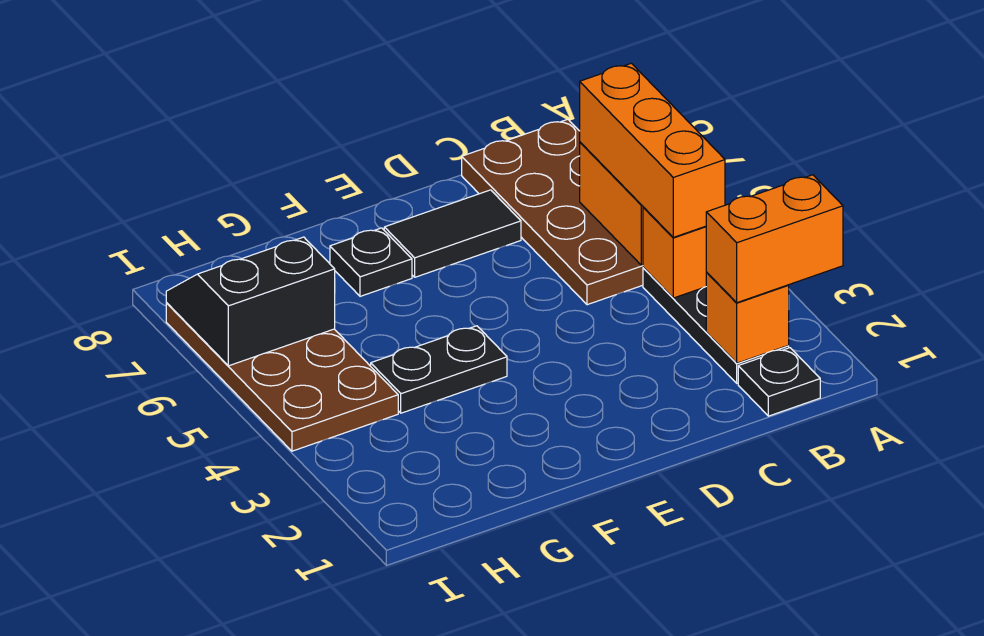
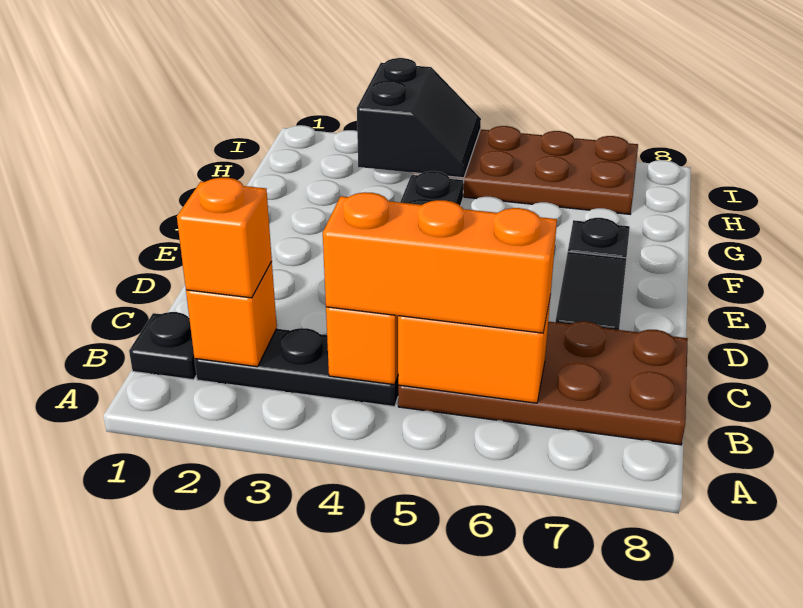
orange brick A2:B2 level 3 -> orange brick B2 level 3
black slope H6:I7 level 2 top 6 -> black slope H3:I4 level 2 top 3

